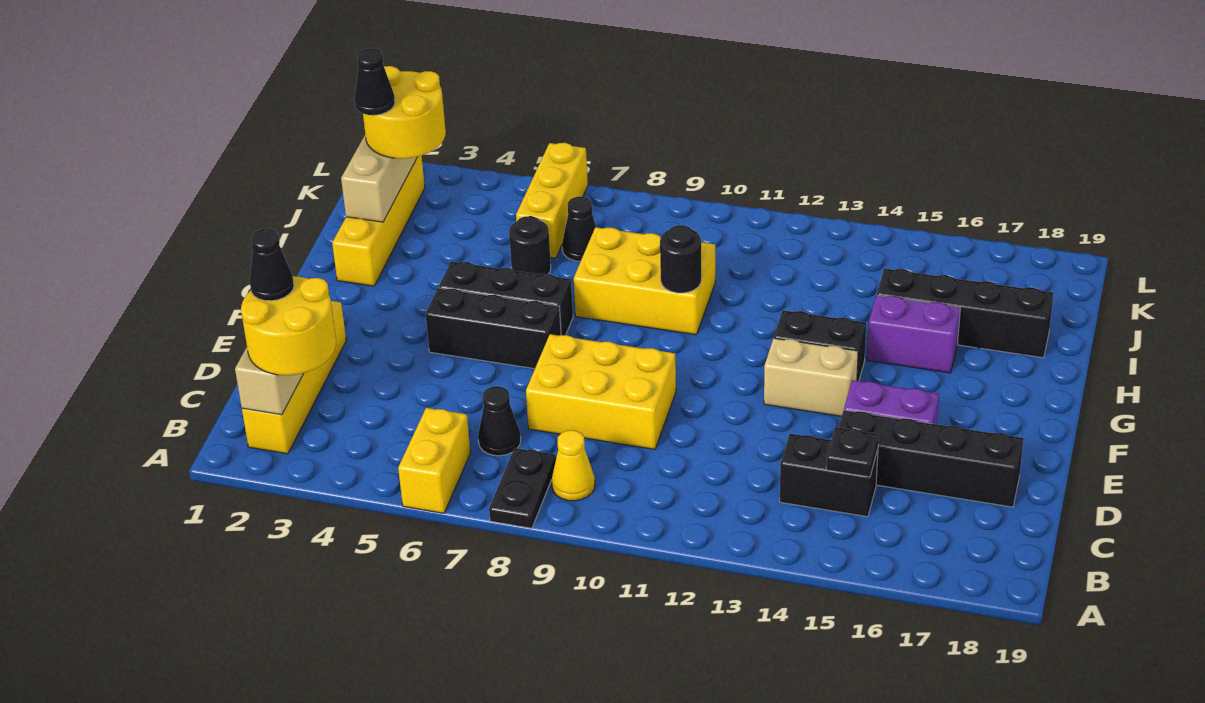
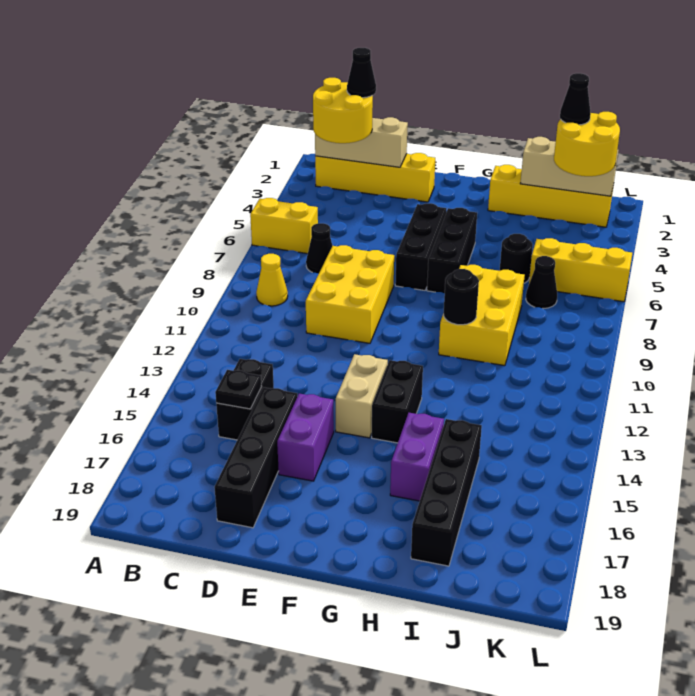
black plate A8:B8 level 1 -> none

